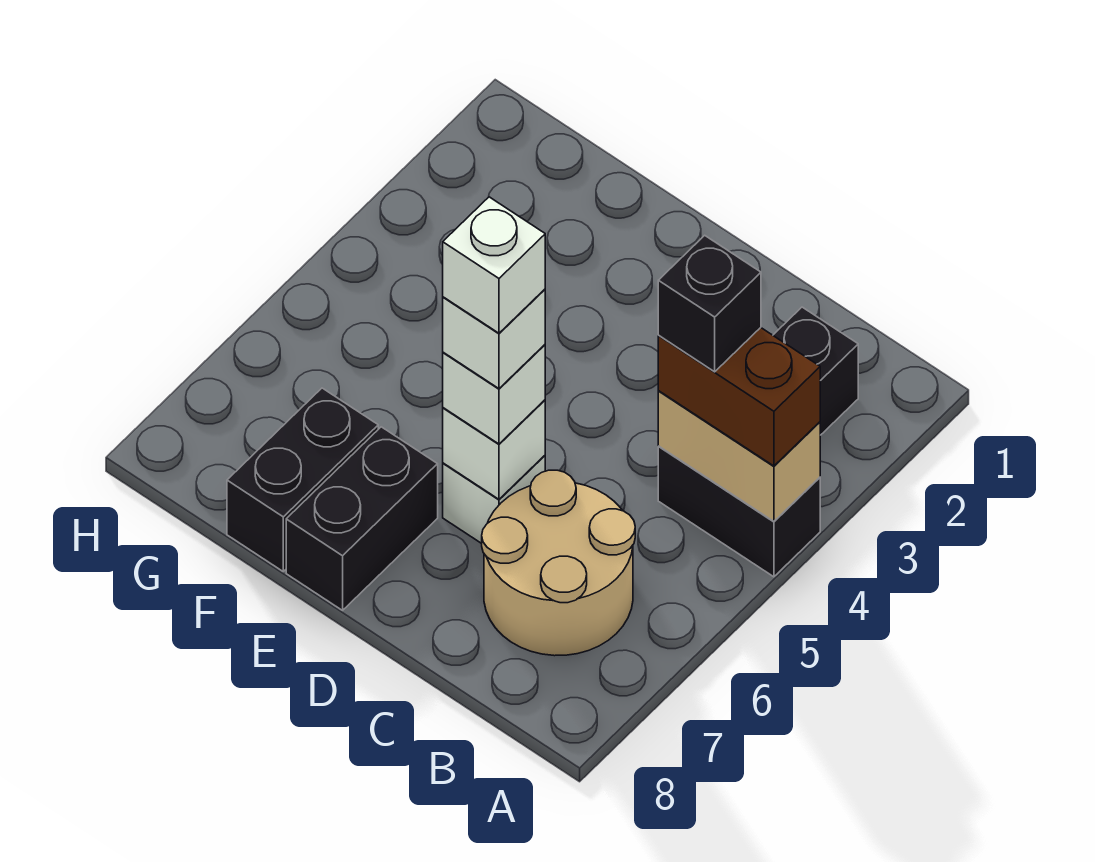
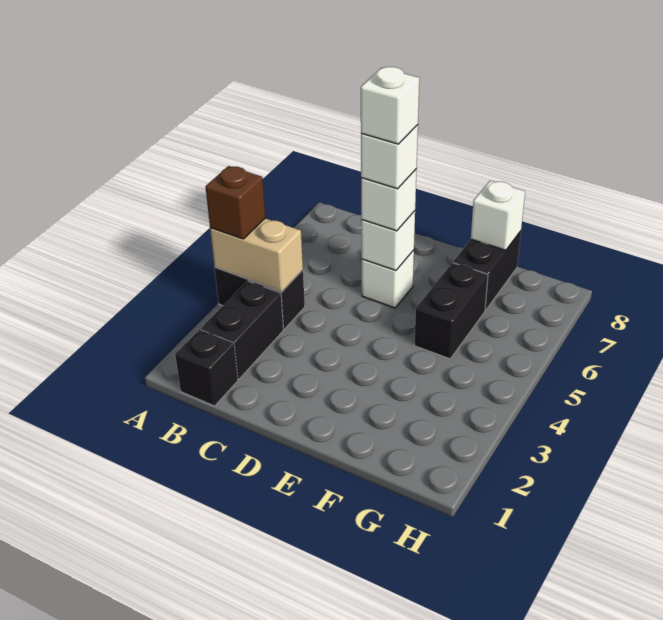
brown brick A4:B4 level 3 -> brown brick A4 level 3
black brick B4 level 4 -> black brick B1 level 1
tan round brick B6:C7 level 1 -> none
black brick E7:E8 level 1 -> black brick F5:F6 level 1
none -> white brick F8 level 2

